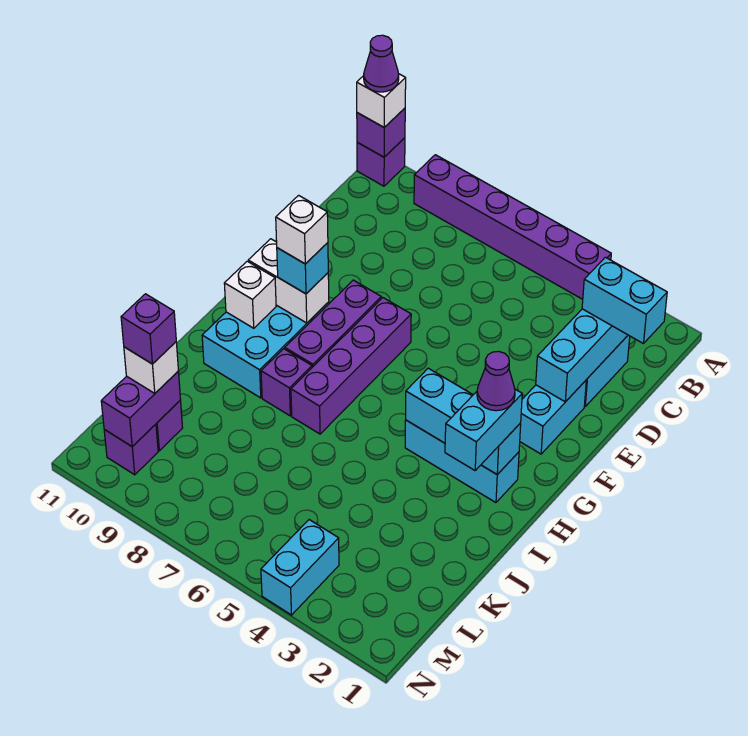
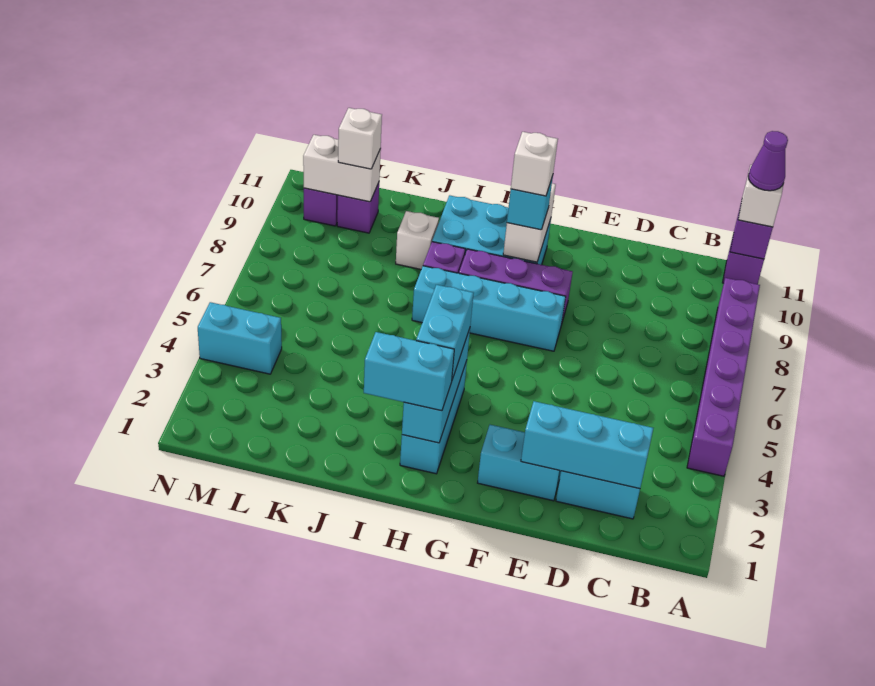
cyan brick C1:C2 level 3 -> cyan brick H3:H4 level 3
purple brick F7:I7 level 1 -> cyan brick F7:I7 level 1
purple cone H2 level 4 -> none
white brick H10 level 2 -> white brick J9 level 1
purple brick L10:M10 level 2 -> white brick L10:M10 level 2
purple brick L10 level 4 -> none

